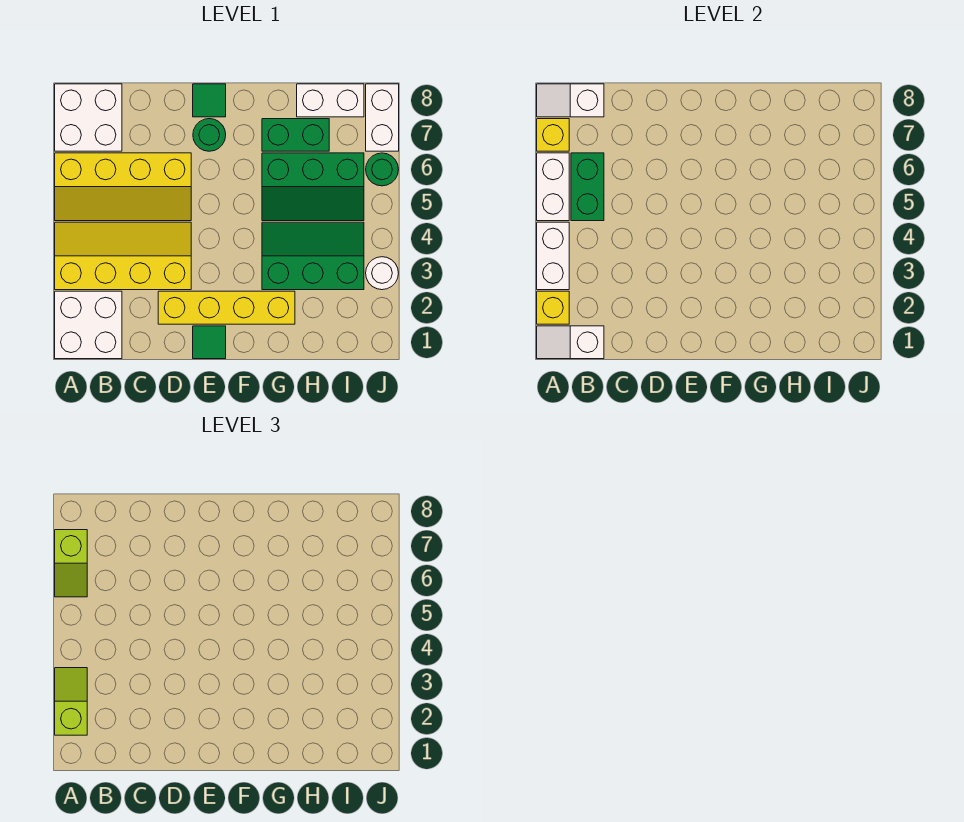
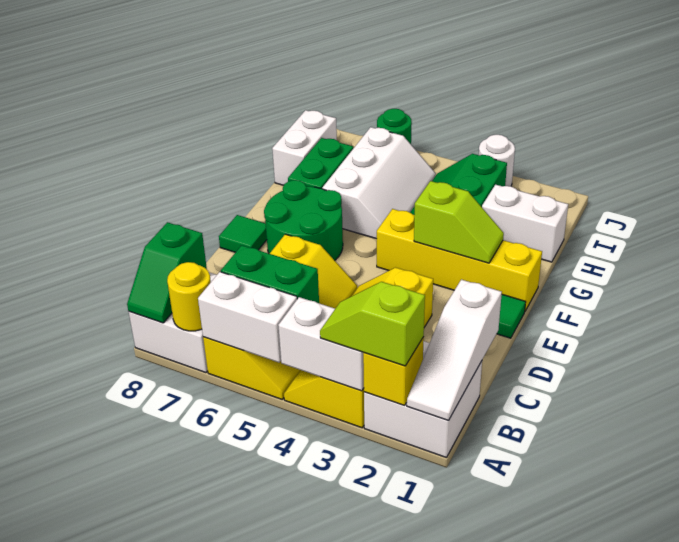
white slope A1:B1 level 2 top B -> white slope A1:C1 level 2 top C
lime slope A6:A7 level 3 top 7 -> lime slope F2:F3 level 2 top 3
yellow brick A7 level 2 -> yellow round brick A7 level 2
white slope A8:B8 level 2 top B -> green slope A8:B8 level 2 top B
yellow brick D2:G2 level 1 -> yellow brick F1:F4 level 1
green round brick E7 level 1 -> green round brick E6:F7 level 1
green slope G5:I6 level 1 top 6 -> white slope G5:I6 level 1 top 6
white brick J7:J8 level 1 -> white brick H1:H2 level 1

